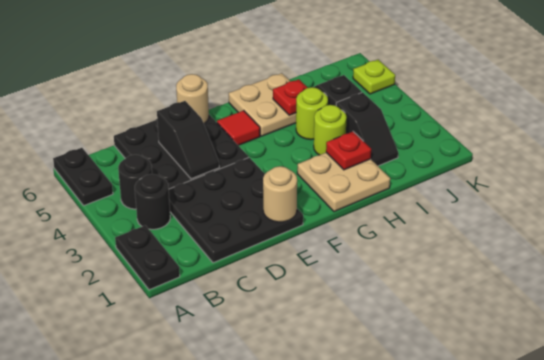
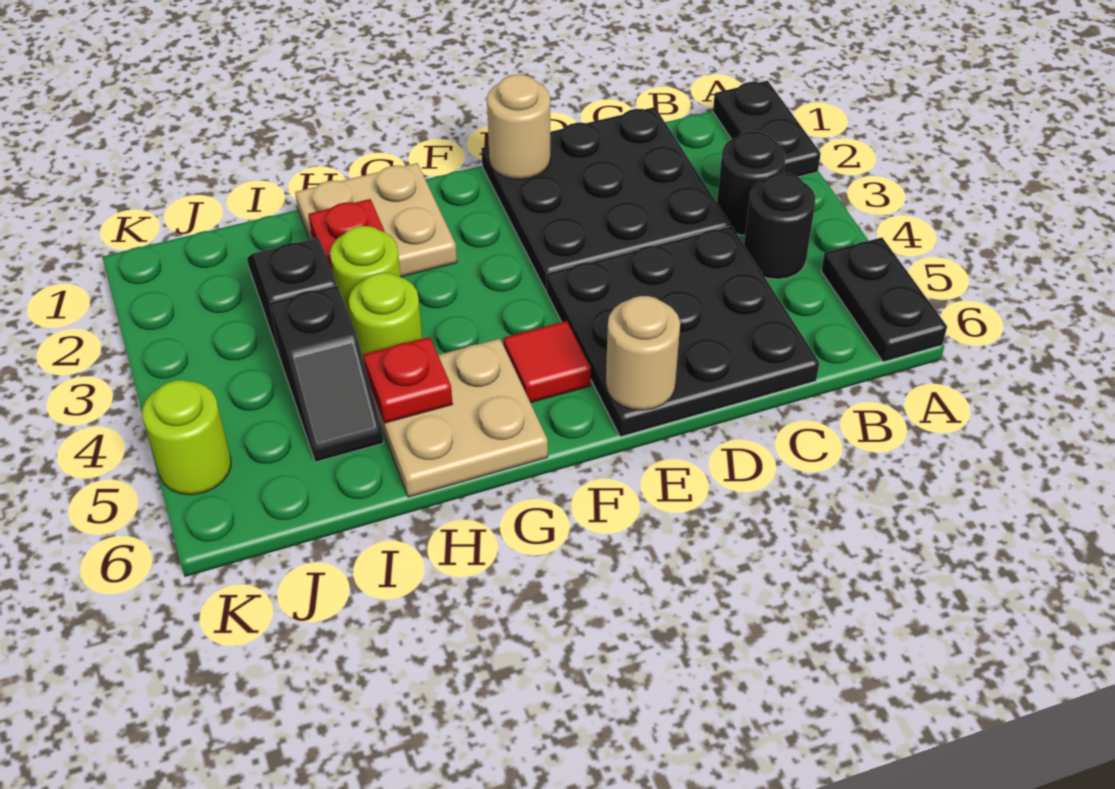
black slope D4:D5 level 2 top 5 -> none
lime plate K5 level 1 -> lime round brick K5 level 1

